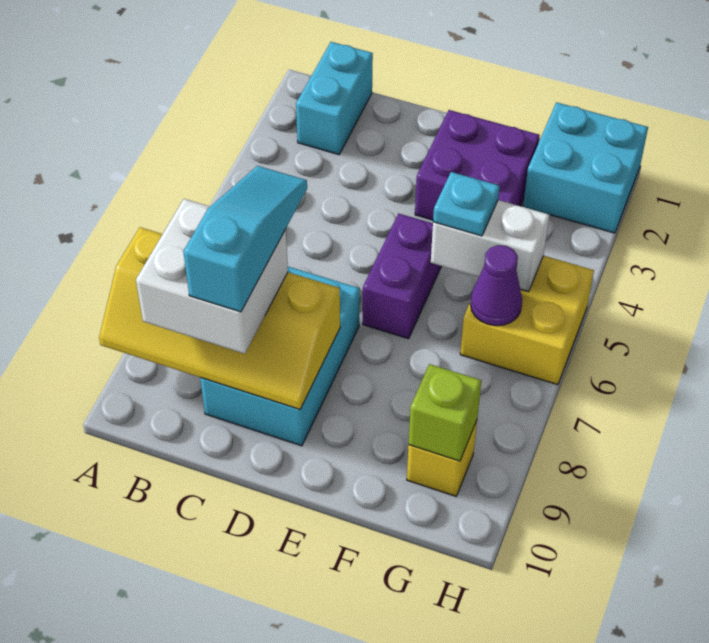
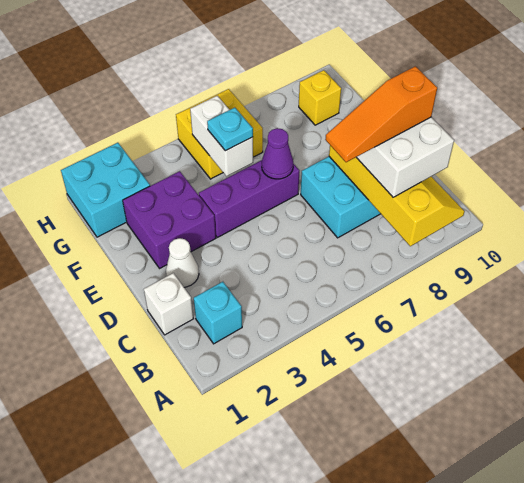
cyan brick B1:B2 level 1 -> cyan brick B2 level 1
none -> white brick C1 level 1
cyan slope C7:C9 level 4 top 9 -> orange slope C7:C9 level 4 top 9
none -> white cone D2 level 1
purple brick E5:E6 level 1 -> purple brick E4:E6 level 1
purple cone G6 level 2 -> purple cone E6 level 2
lime brick G9 level 2 -> none

